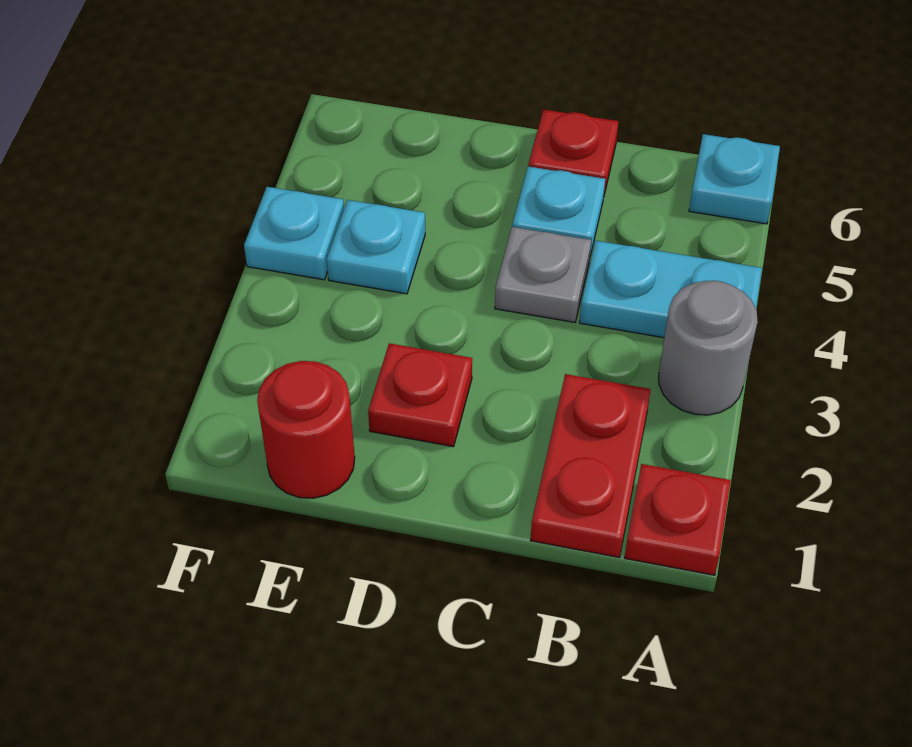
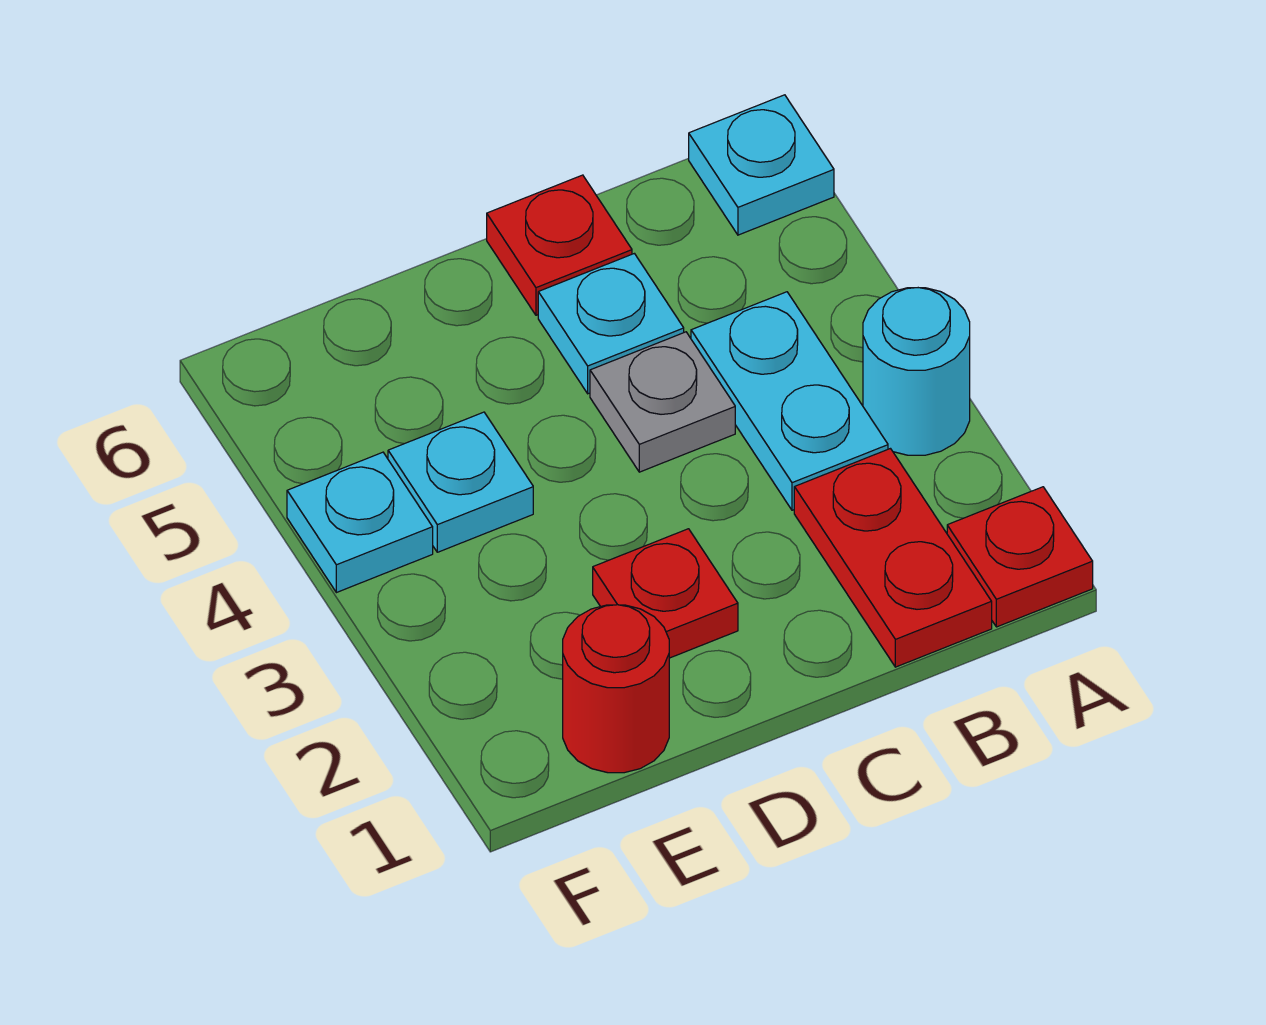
grey round brick A3 level 1 -> cyan round brick A3 level 1
cyan plate A4:B4 level 1 -> cyan plate B3:B4 level 1

